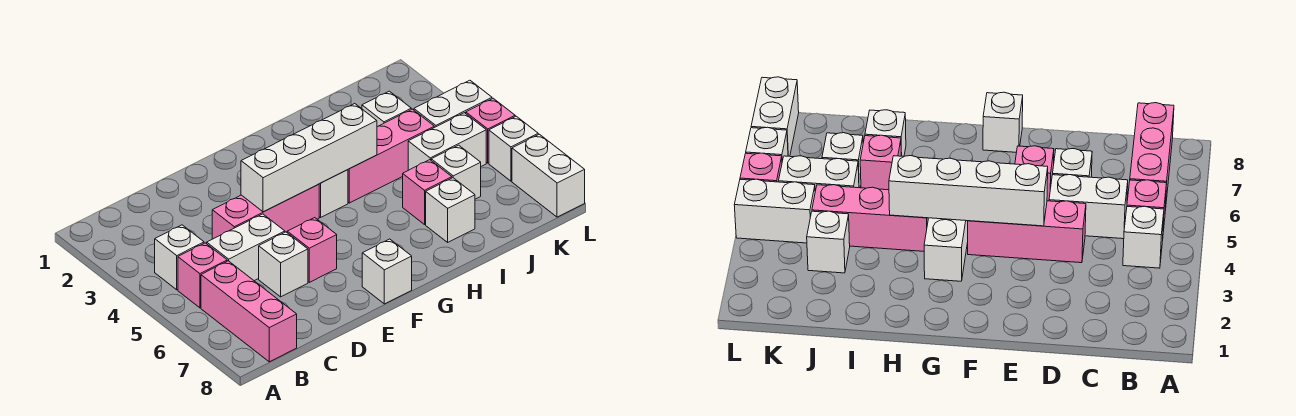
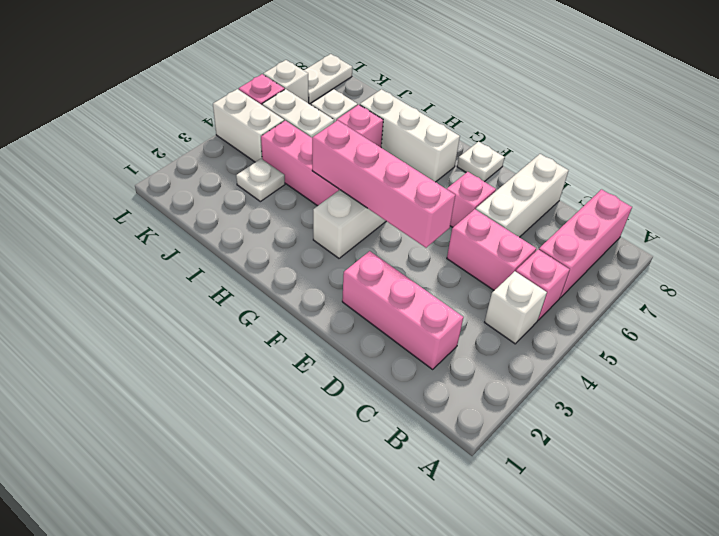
white brick C5:D5 level 1 -> pink brick C5:D5 level 1
pink brick D4:F4 level 1 -> pink brick C2:E2 level 1
white brick D6 level 1 -> white brick D6:D8 level 1
white brick E4:H4 level 2 -> pink brick E4:H4 level 2
white brick F8 level 1 -> white plate F8 level 1
white brick I7 level 1 -> white brick G7:I7 level 1
white brick J3 level 1 -> white plate J3 level 1
white brick L7:L8 level 1 -> white plate L7:L8 level 1

